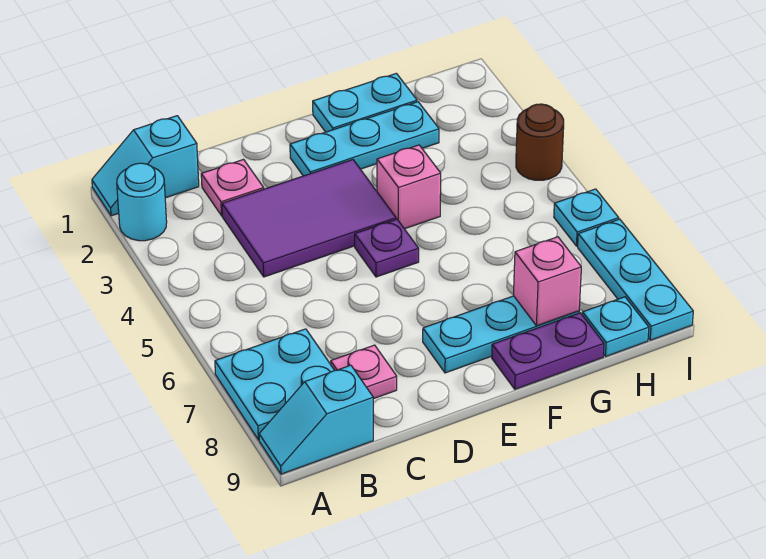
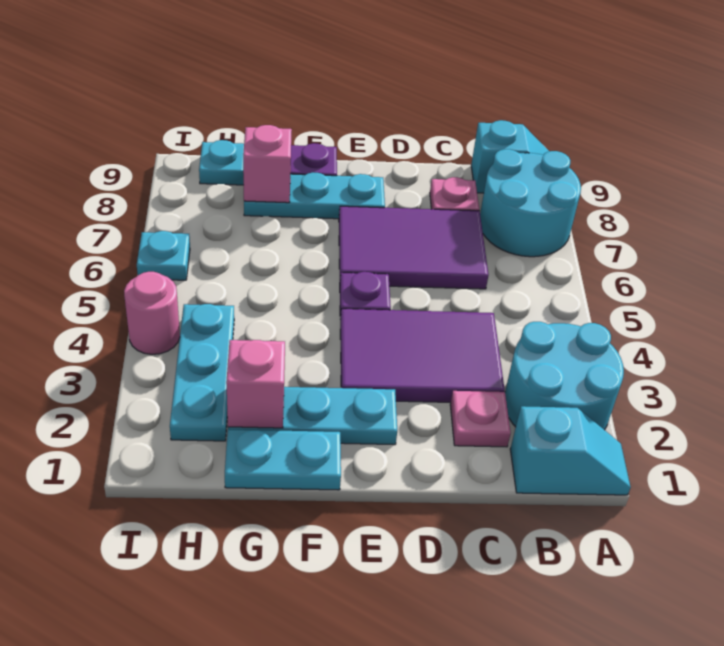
cyan round brick A2 level 1 -> cyan round brick A2:B3 level 1
cyan plate A7:B8 level 1 -> cyan round brick A7:B8 level 1
none -> purple tile C6:E7 level 1
pink brick F4 level 1 -> pink brick G2 level 2
brown round brick I4 level 1 -> pink round brick I4 level 1
cyan plate I7:I9 level 1 -> cyan plate H2:H4 level 1

